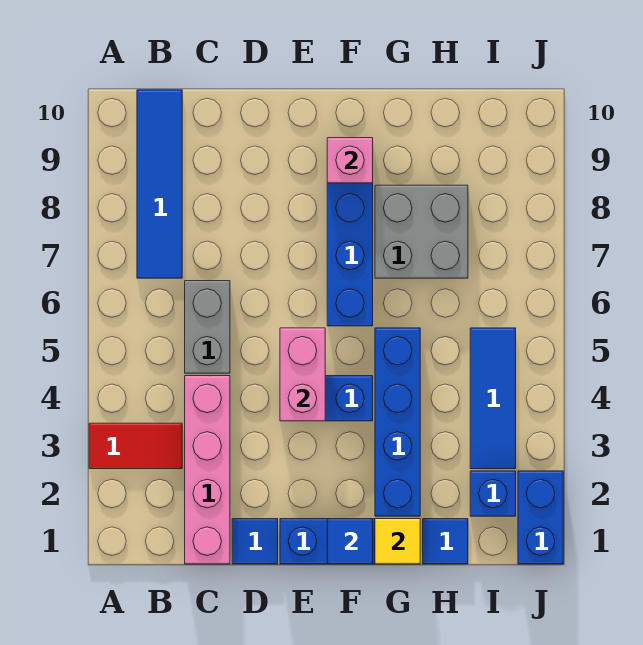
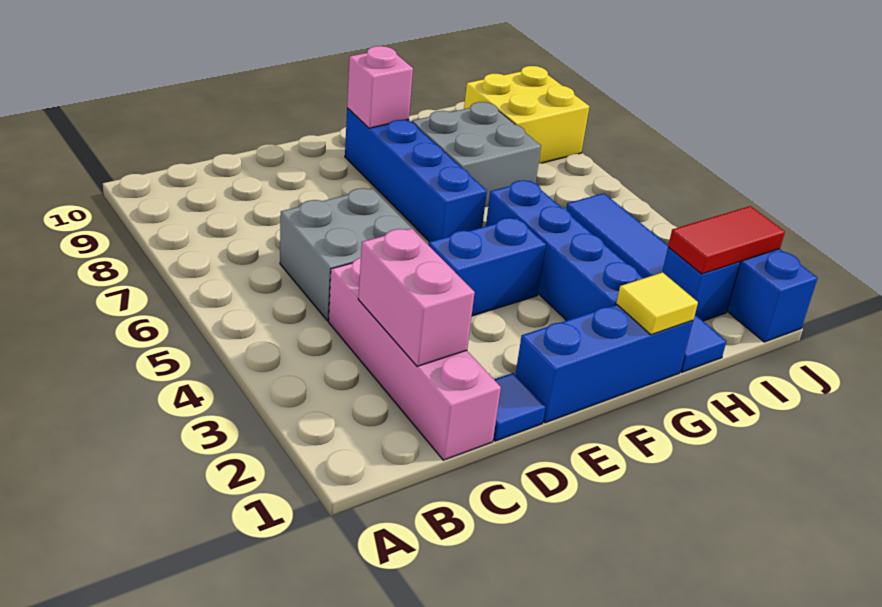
red tile A3:B3 level 1 -> red tile I2:J2 level 2
blue tile B7:B10 level 1 -> none
grey brick C5:C6 level 1 -> grey brick C5:D6 level 1
pink brick E4:E5 level 2 -> pink brick C2:C3 level 2
blue tile F1 level 2 -> none
none -> yellow brick I8:J9 level 1

